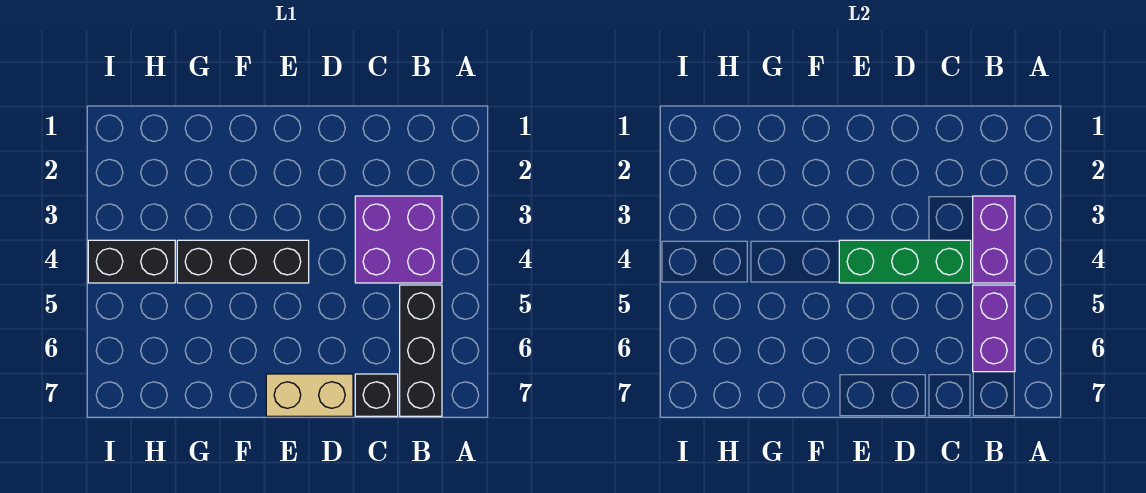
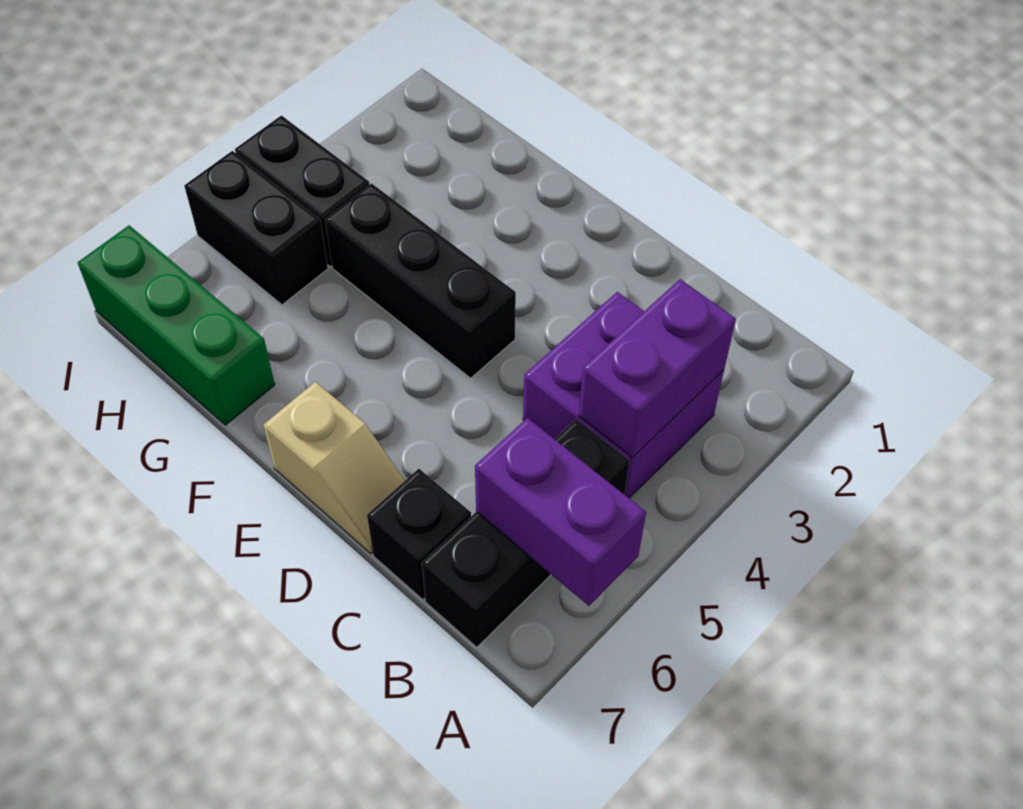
purple brick B5:B6 level 2 -> purple brick A6:B6 level 2
green brick C4:E4 level 2 -> green brick G7:I7 level 1
tan brick D7:E7 level 1 -> tan slope D7:E7 level 1 top E
none -> black brick H5:I5 level 1

